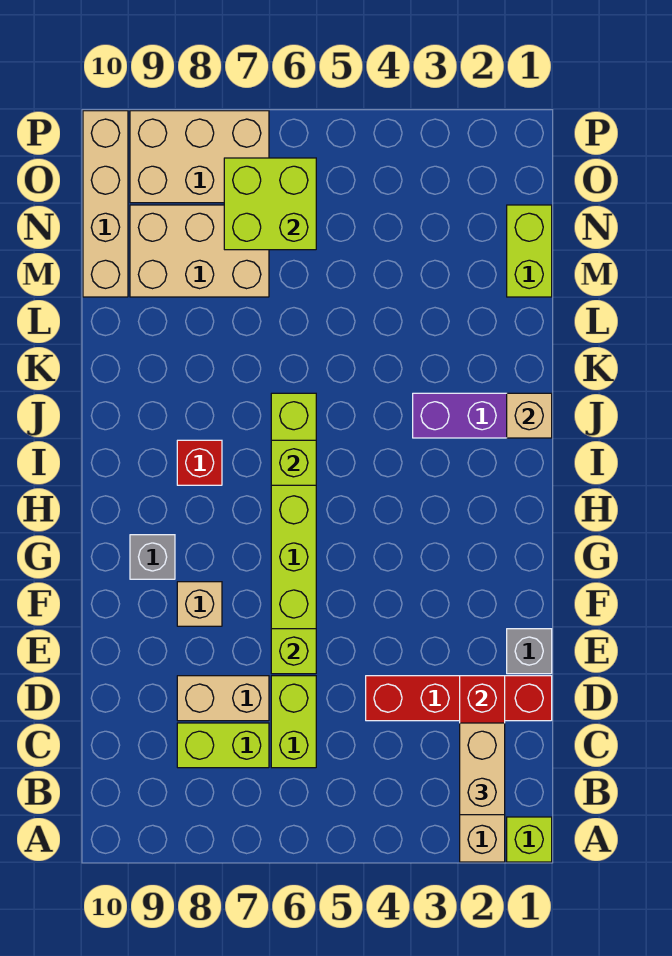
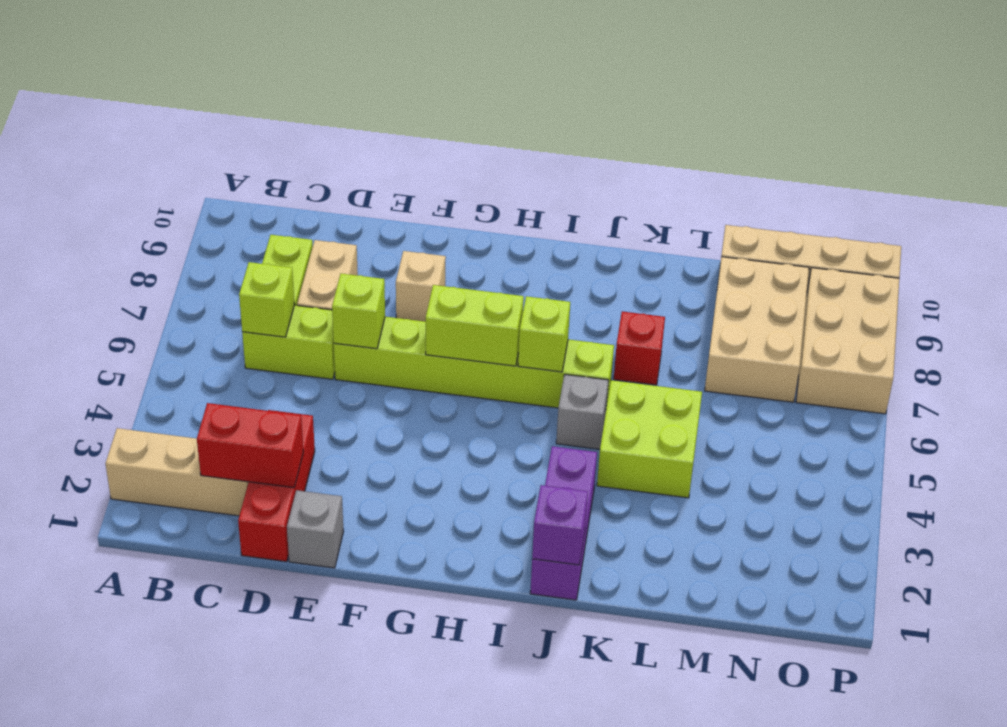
lime brick A1 level 1 -> lime brick C6 level 2
tan brick B2:C2 level 3 -> none
red brick D1:D4 level 1 -> red brick D1:D3 level 1
grey brick G9 level 1 -> grey brick J5 level 1
red brick I8 level 1 -> red brick K7 level 1
tan brick J1 level 2 -> purple brick J1 level 2
lime brick M1:N1 level 1 -> lime brick G6:H6 level 2
lime brick N6:O7 level 2 -> lime brick K4:L5 level 1

